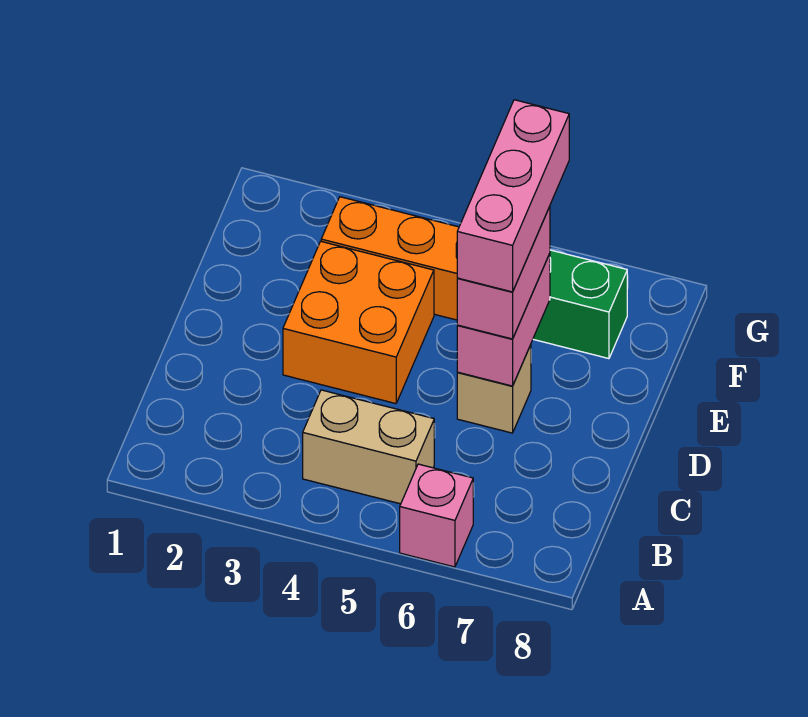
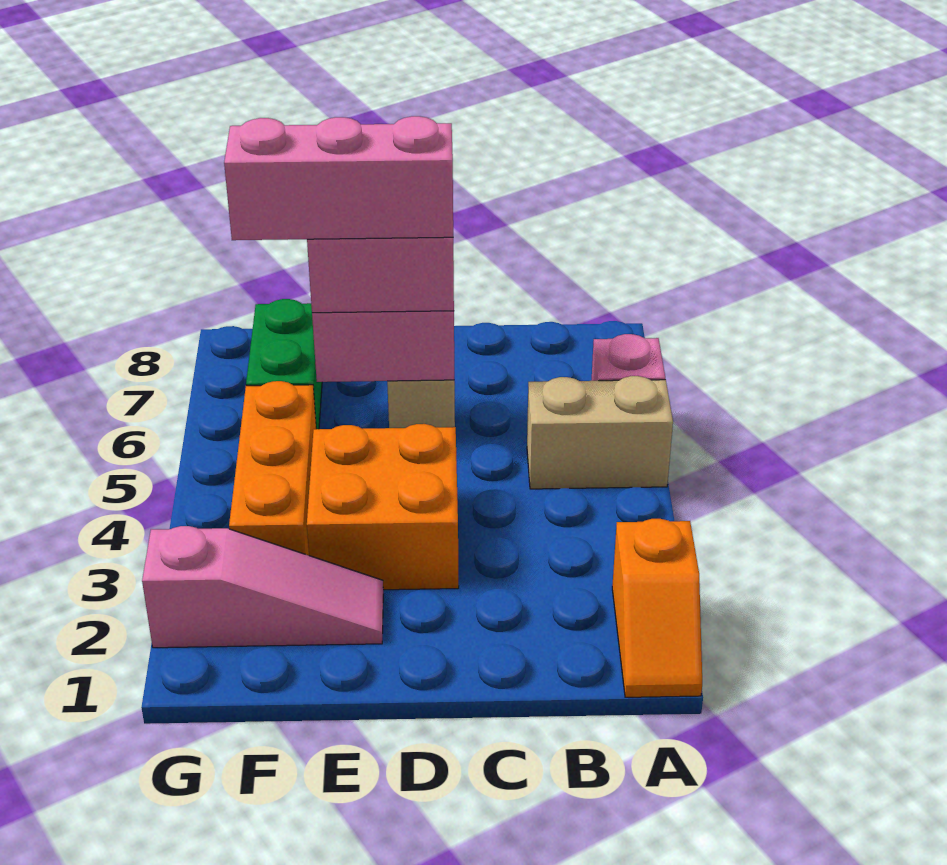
none -> orange slope A1:A2 level 1 top 2
tan brick B4:B5 level 1 -> tan brick A5:B5 level 1
none -> pink slope E2:G2 level 1 top G

